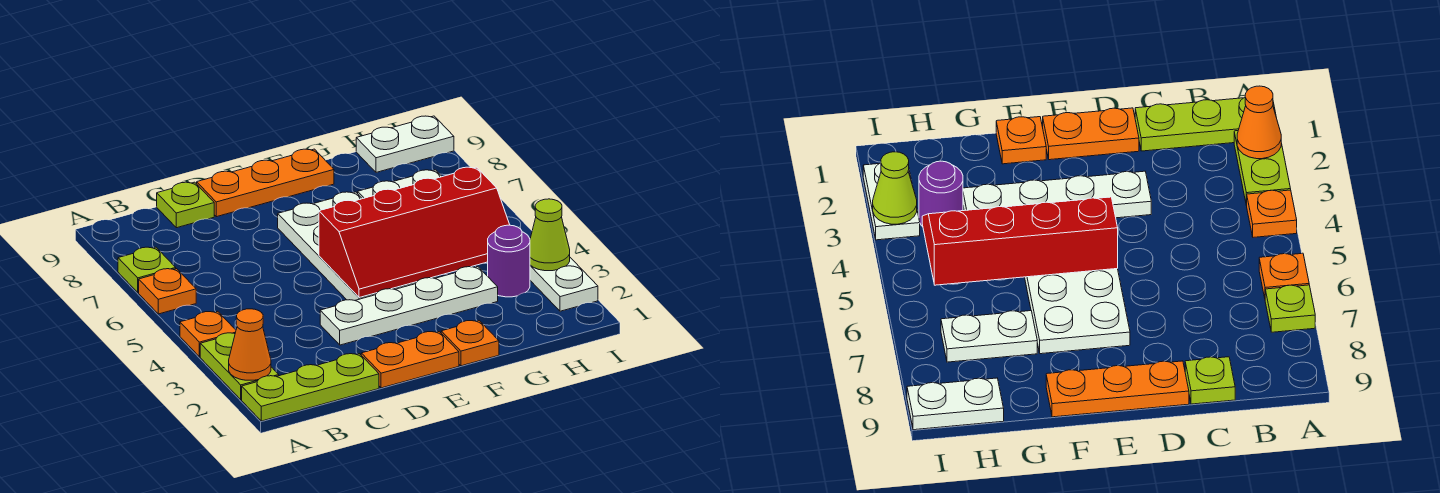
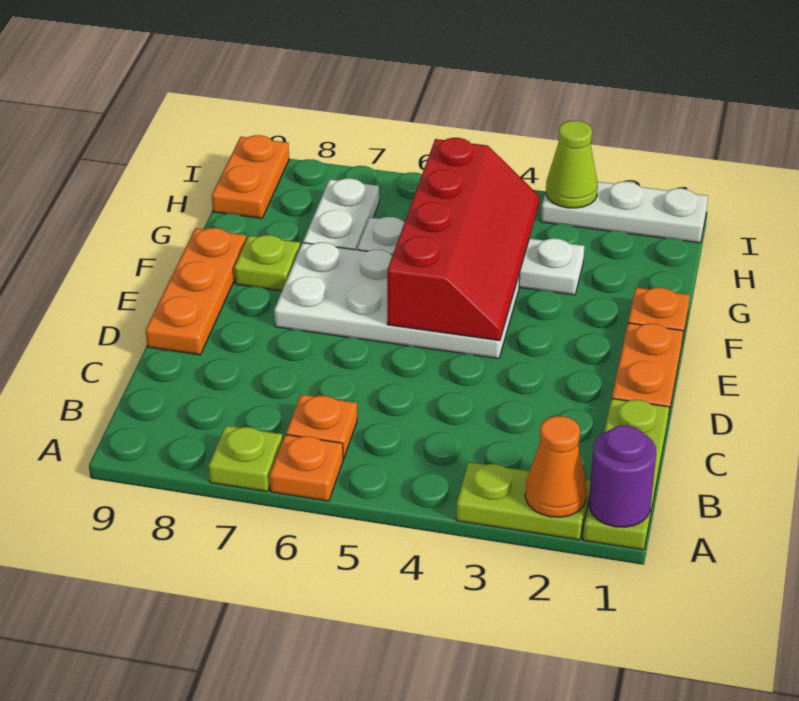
orange plate A4 level 1 -> orange plate B6 level 1
lime plate C9 level 1 -> lime plate F8 level 1
white plate D3:G3 level 1 -> white plate G3:G6 level 1
purple round brick H3 level 1 -> purple round brick A1 level 2
white plate H9:I9 level 1 -> orange plate H9:I9 level 1
white plate I2:I3 level 1 -> white plate I1:I3 level 1

